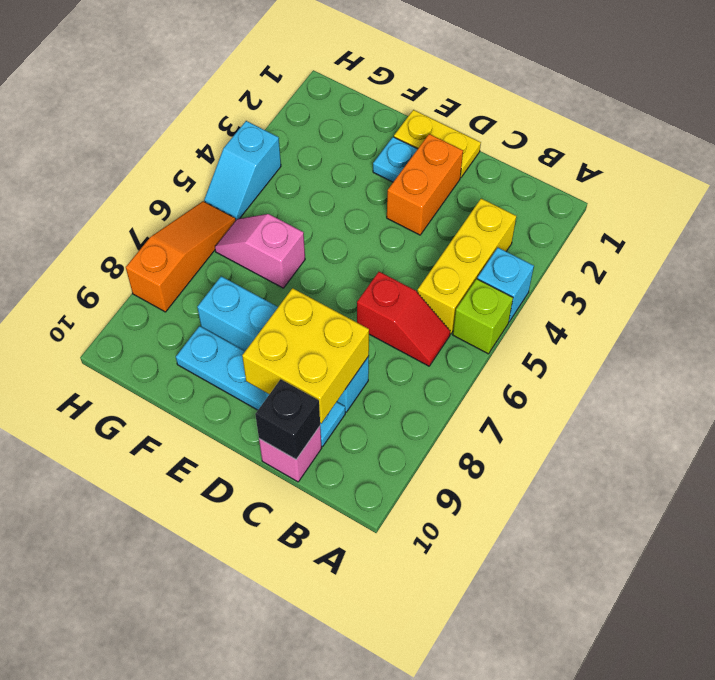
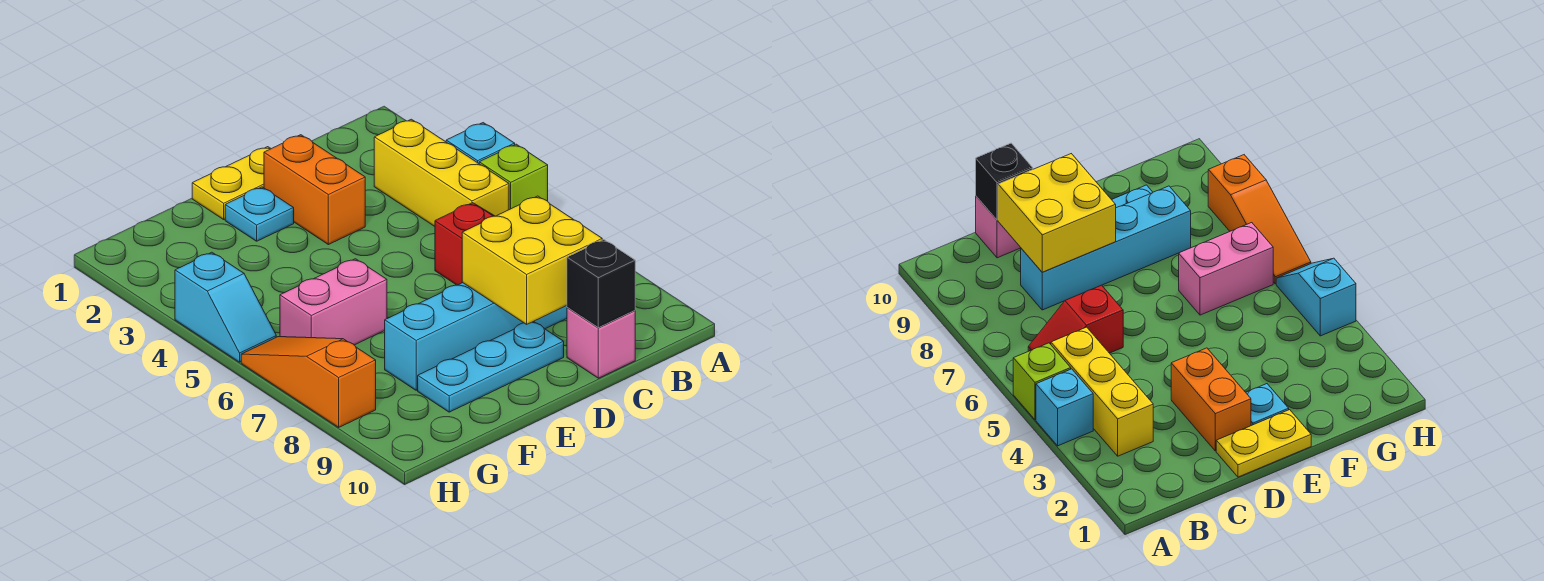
cyan plate C9:F9 level 1 -> cyan plate D9:F9 level 1
pink slope F6:G6 level 1 top F -> pink brick F6:G6 level 1

